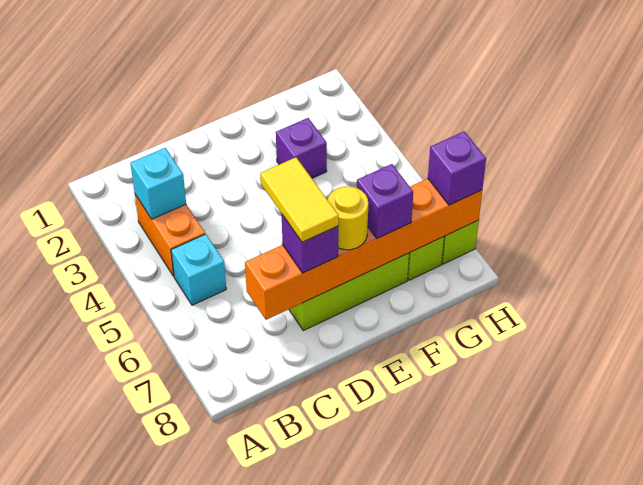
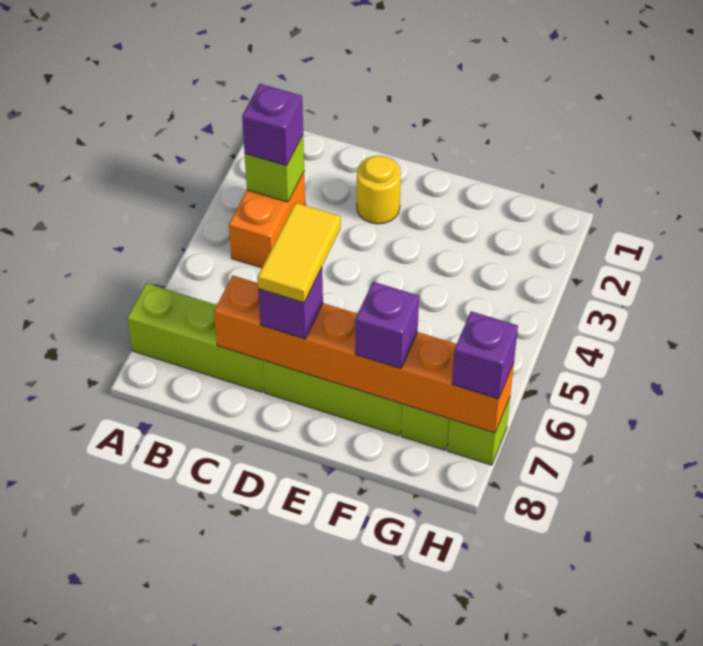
none -> lime brick A7:C7 level 1
cyan brick B3 level 2 -> lime brick B3 level 2
cyan brick B5 level 1 -> none
yellow round brick E7 level 3 -> yellow round brick D2 level 1
purple brick F3 level 1 -> purple brick B3 level 3

